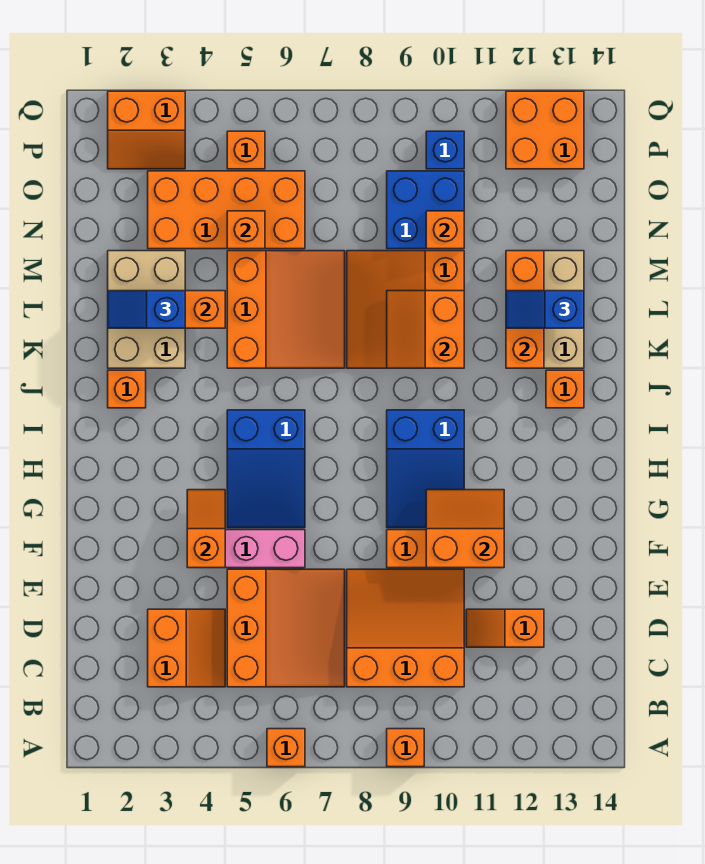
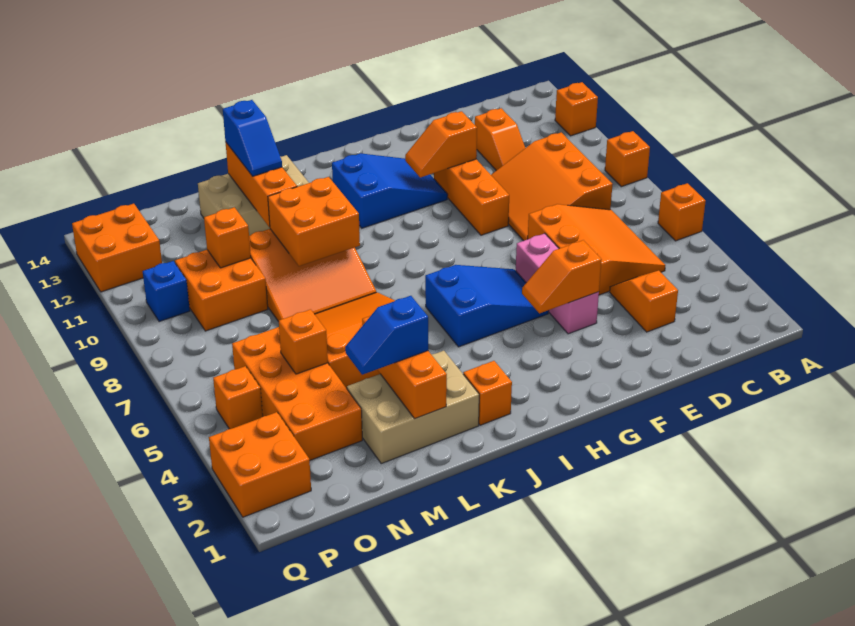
orange slope C3:D4 level 1 top 3 -> orange slope D3:D4 level 1 top 3
orange slope C5:E7 level 1 top 5 -> orange slope C5:E7 level 1 top E
orange slope F10:G11 level 2 top F -> orange slope F11:G11 level 2 top F
blue slope G9:I10 level 1 top I -> blue slope G11:I12 level 1 top I
orange brick J13 level 1 -> orange brick A12 level 1
orange slope K9:L10 level 2 top 10 -> orange brick K9:L10 level 2
orange brick K12:M12 level 2 -> orange brick L11:L13 level 2
blue slope L2:L3 level 3 top 3 -> blue slope L3:M3 level 3 top L
blue brick N9:O10 level 1 -> orange brick N9:O10 level 1
orange slope P2:Q3 level 1 top Q -> orange brick P2:Q3 level 1

